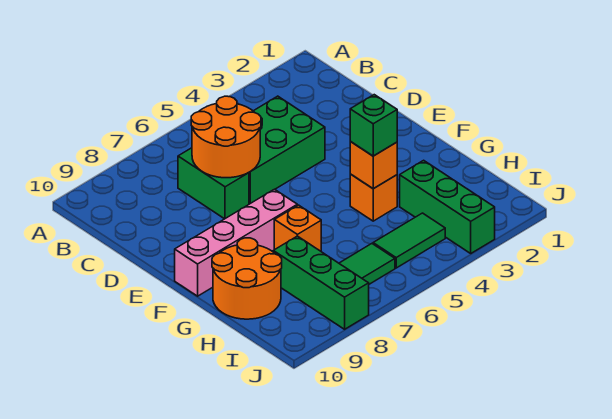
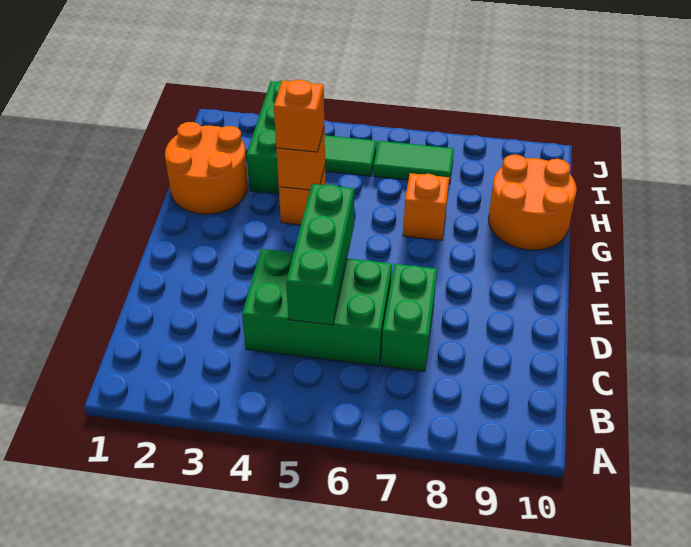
orange round brick C6:D7 level 2 -> orange round brick G1:H2 level 1
pink brick F7:F10 level 1 -> none
green brick G4 level 3 -> orange brick G4 level 3
green brick H8:J8 level 1 -> green brick C5:E5 level 2

